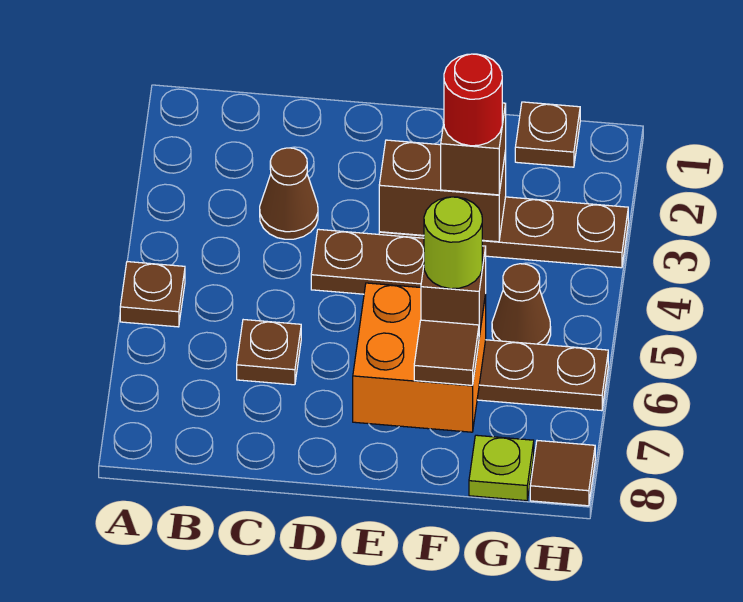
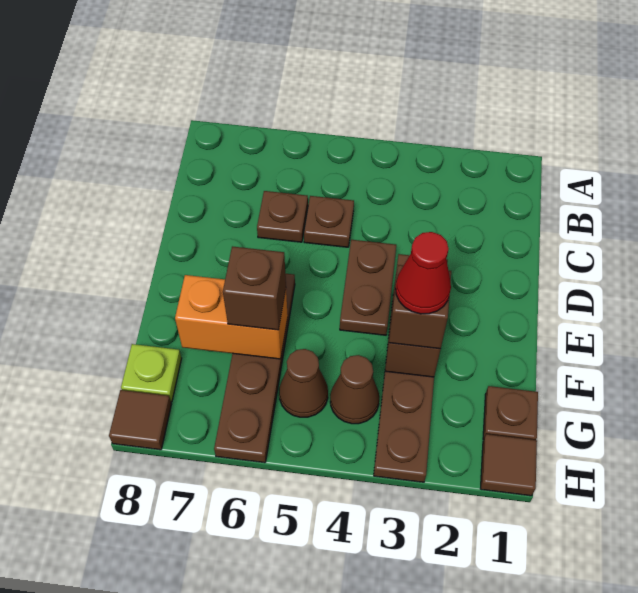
brown plate A5 level 1 -> brown plate C5 level 1
brown cone C3 level 1 -> brown cone G4 level 1
orange brick E6:F7 level 2 -> orange brick F6:F7 level 2
red round brick F3 level 4 -> red cone F3 level 4
lime round brick F6 level 4 -> none
brown tile F7 level 3 -> brown tile H1 level 1

